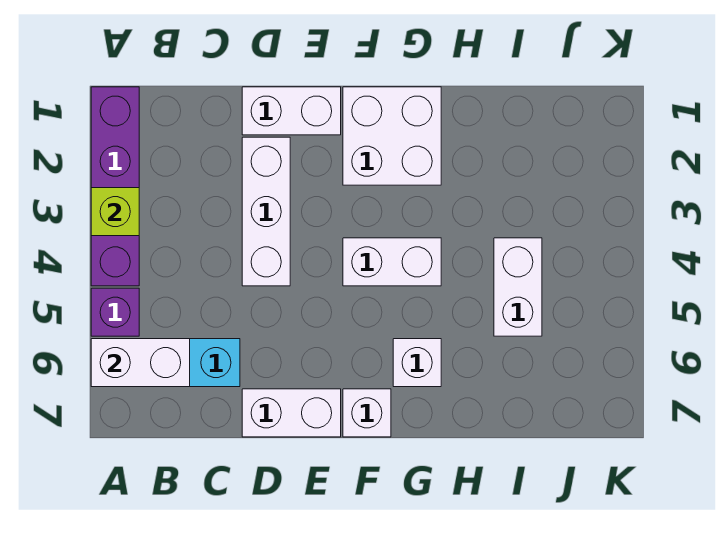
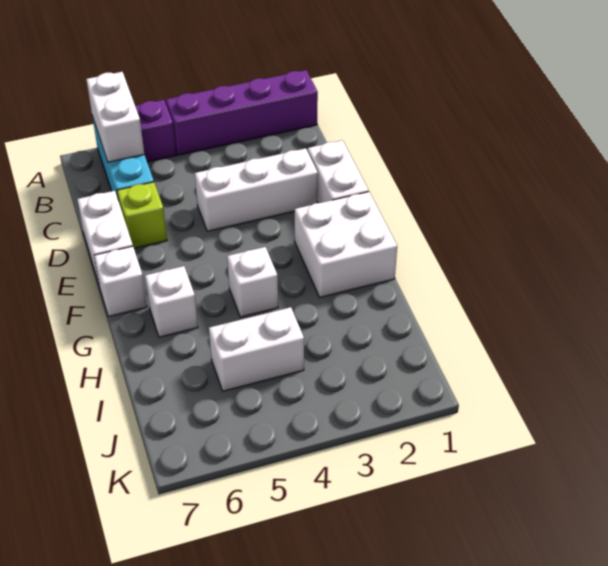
lime brick A3 level 2 -> lime brick D6 level 1
white brick F4:G4 level 1 -> white brick G4 level 1

